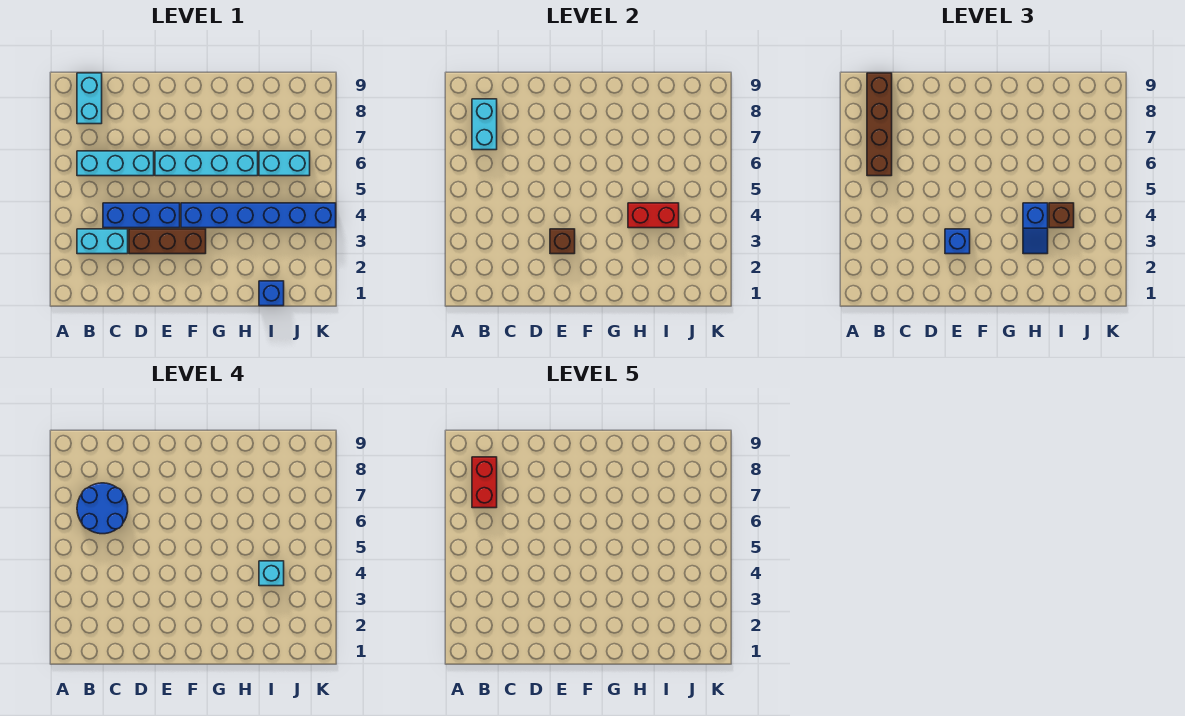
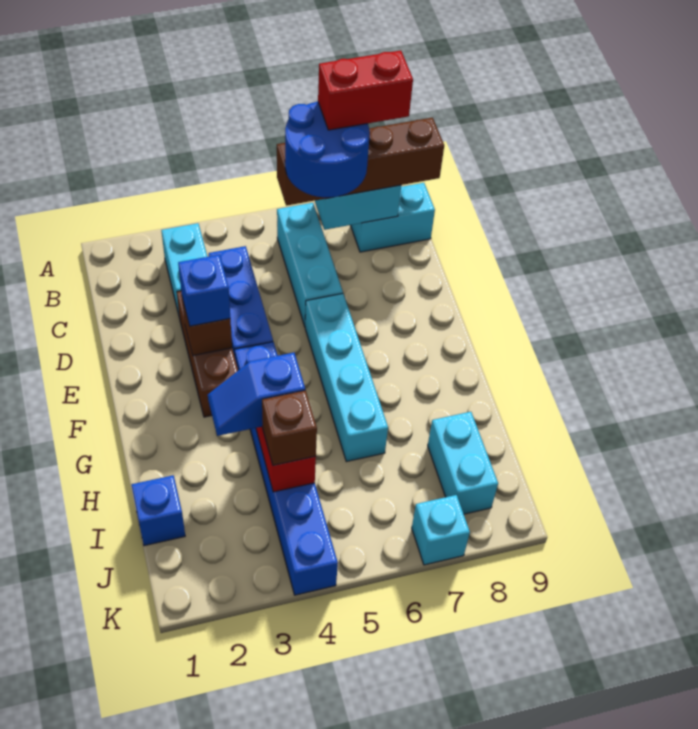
cyan brick I4 level 4 -> cyan brick K7 level 1
cyan brick I6:J6 level 1 -> cyan brick I8:J8 level 1

